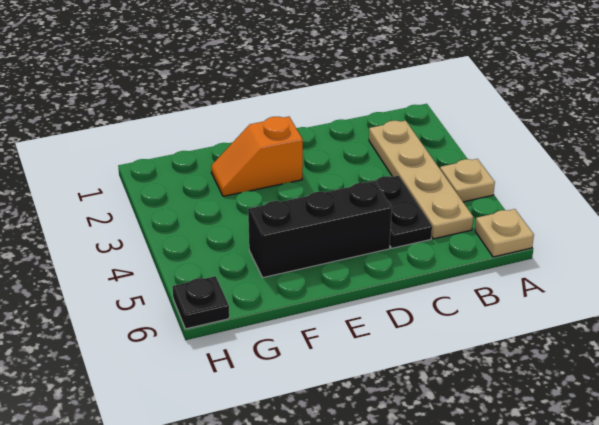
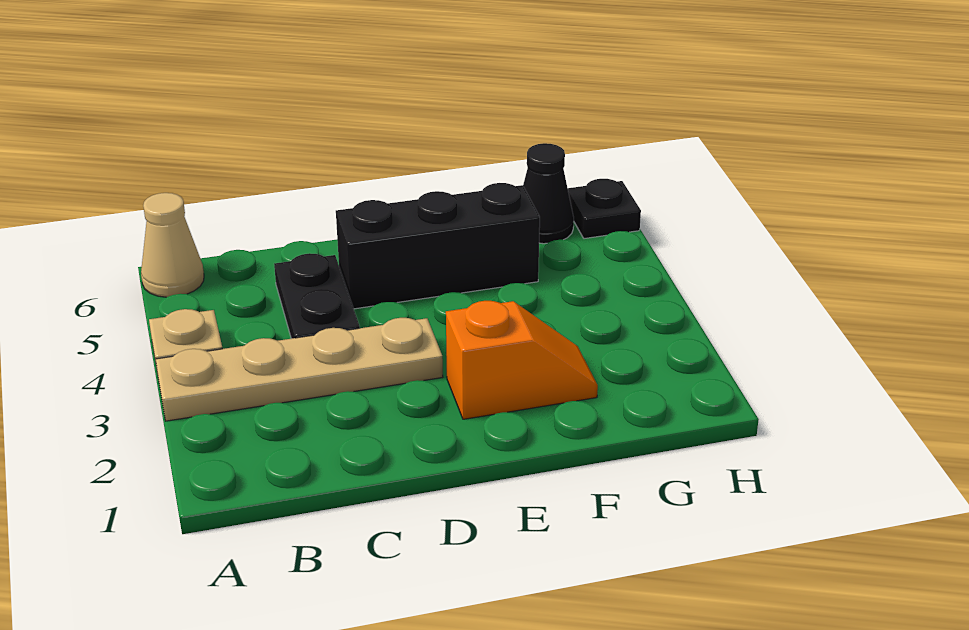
tan plate A6 level 1 -> tan cone A6 level 1
tan plate B2:B5 level 1 -> tan plate A3:D3 level 1
none -> black cone G6 level 1

